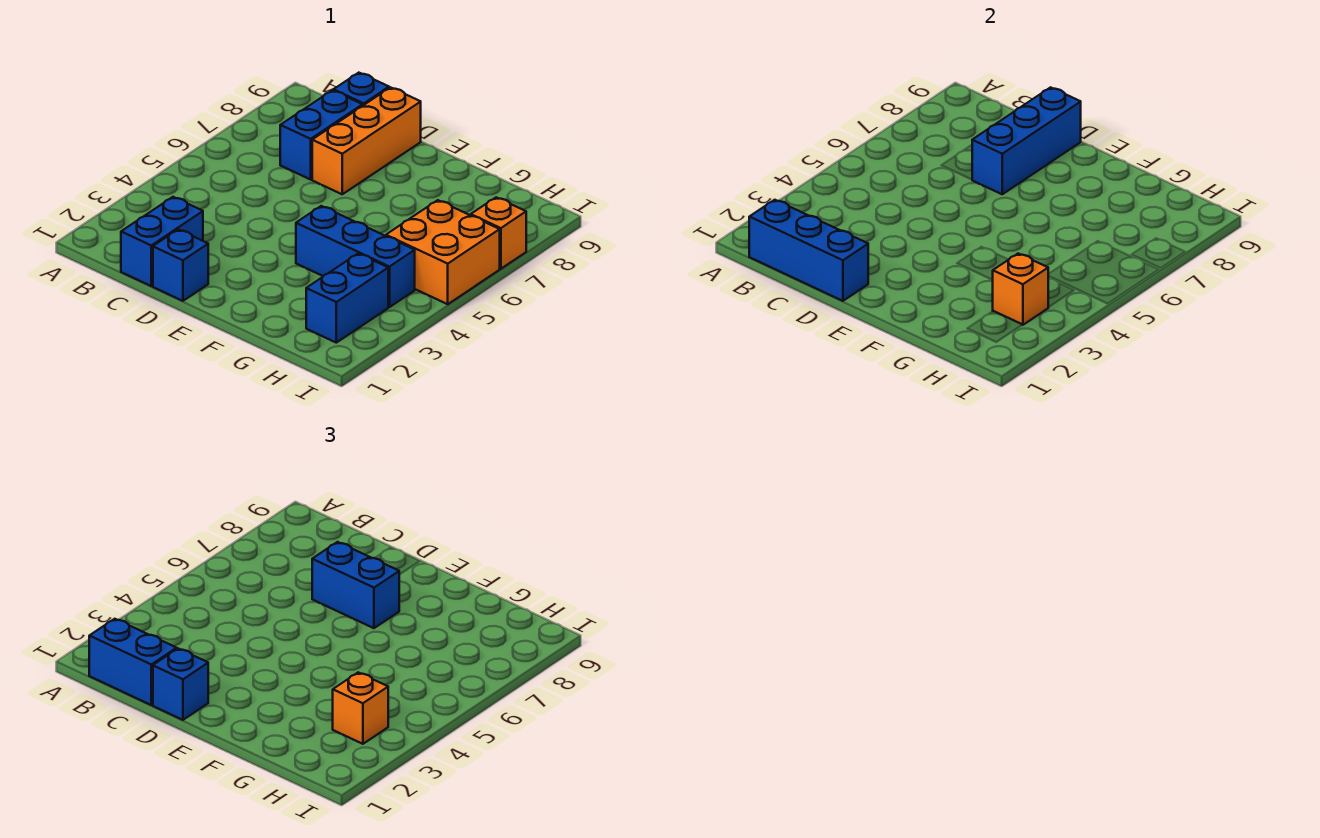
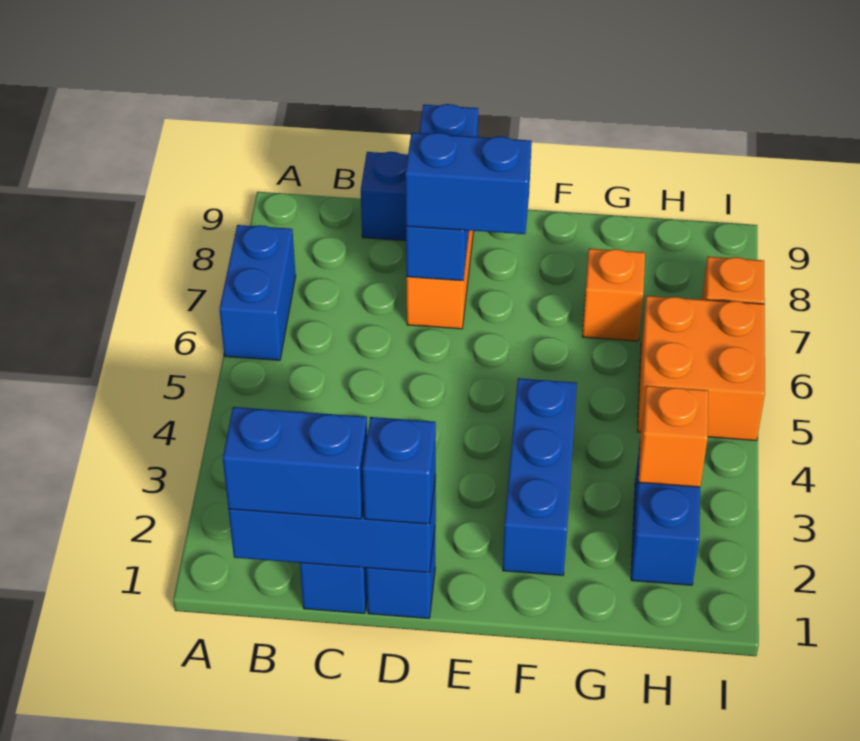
blue brick C7:C8 level 1 -> blue brick A6:A7 level 1
blue brick F4:H4 level 1 -> blue brick F2:F4 level 1
orange brick H3 level 3 -> orange brick G7 level 1

